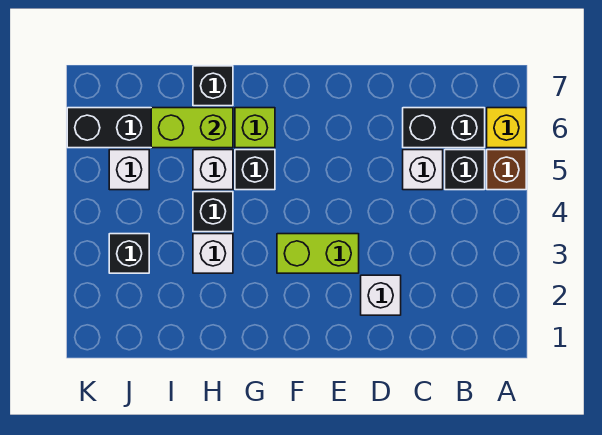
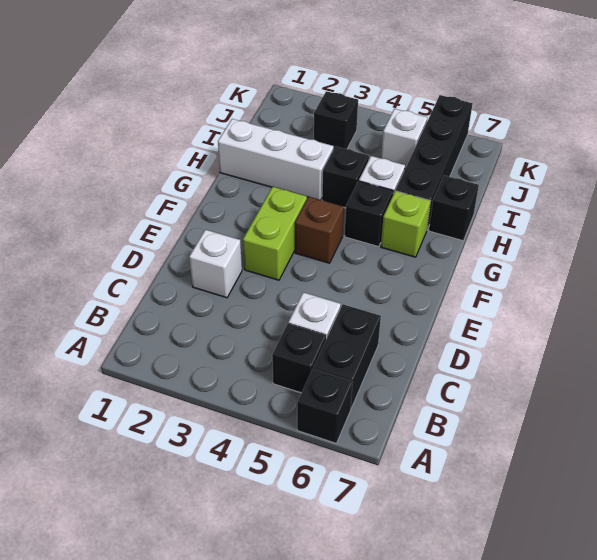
brown brick A5 level 1 -> brown brick F4 level 1
yellow brick A6 level 1 -> black brick A6 level 1
white brick H3 level 1 -> white brick H1:H3 level 1
lime brick H6:I6 level 2 -> none

